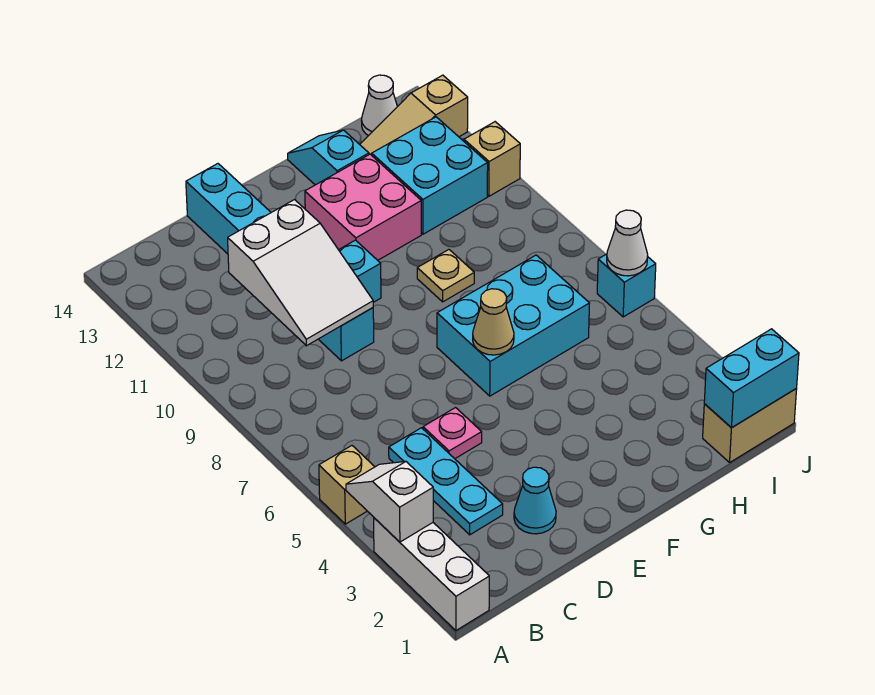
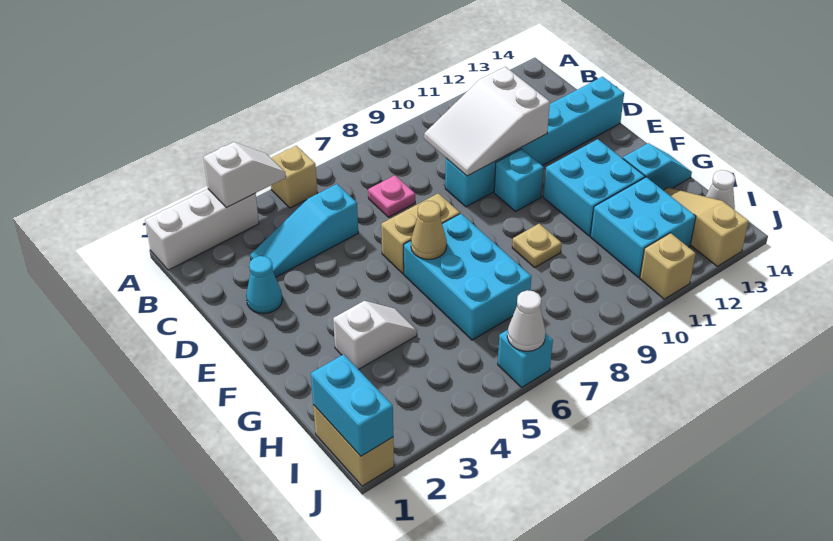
cyan plate C3:C5 level 1 -> cyan slope C3:C5 level 1 top 5
pink plate D5 level 1 -> pink plate C7 level 1
none -> tan brick E6:E7 level 1
pink brick F11:G12 level 1 -> cyan brick F11:G12 level 1
none -> white slope G3:G4 level 1 top 3

